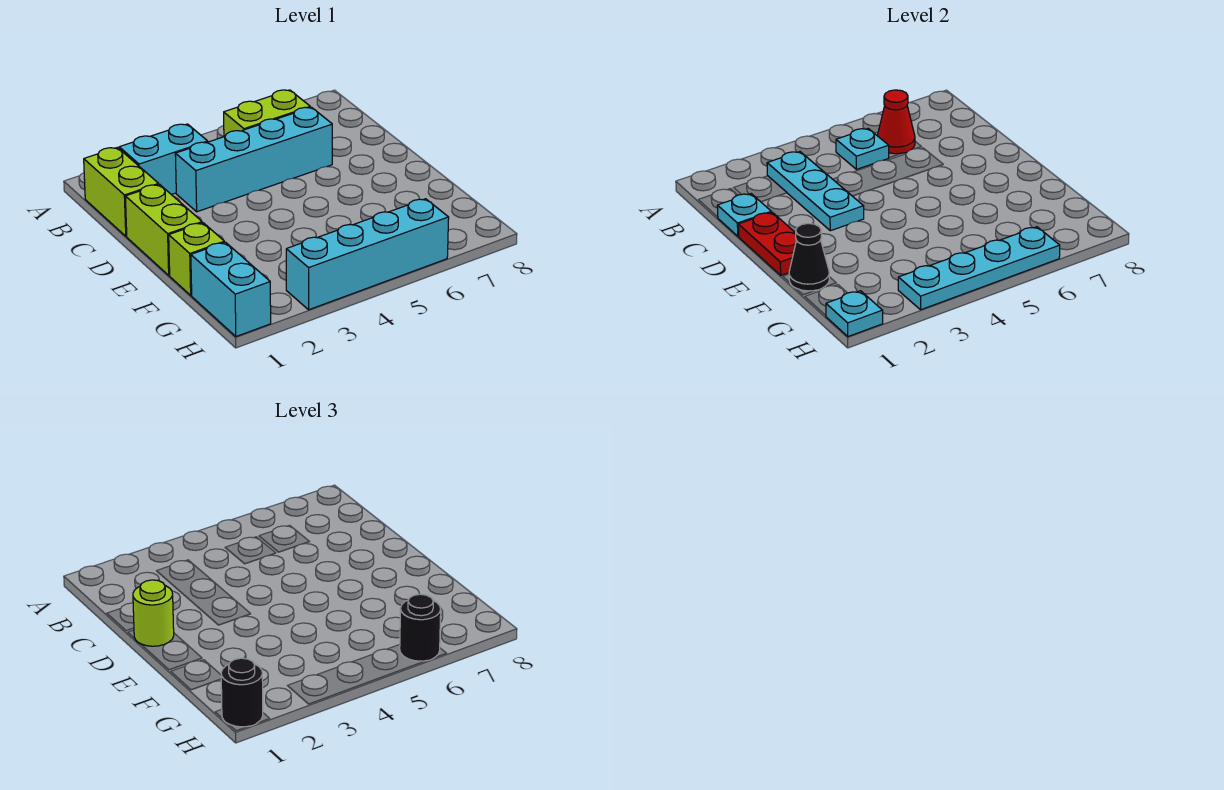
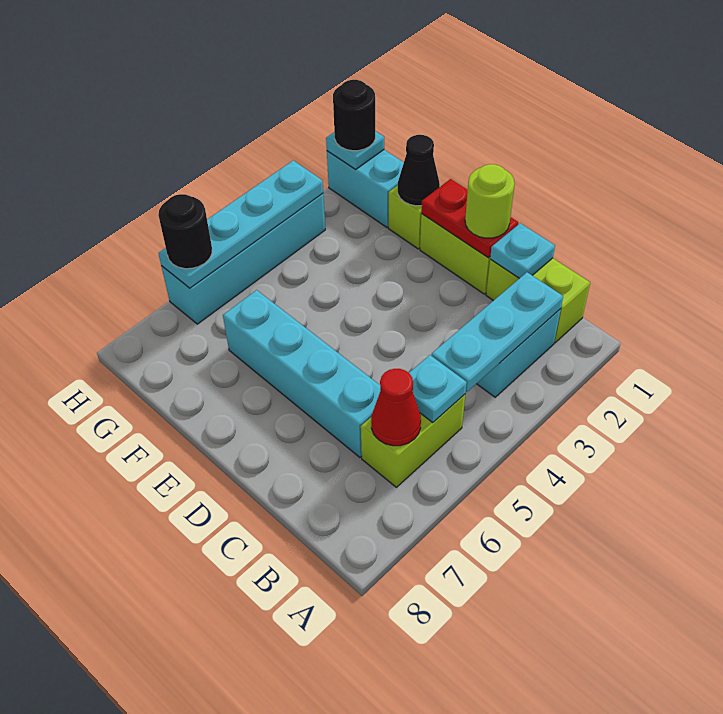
cyan plate B3:D3 level 2 -> cyan plate B2:B4 level 2
cyan brick C3:C6 level 1 -> cyan brick C6:F6 level 1

